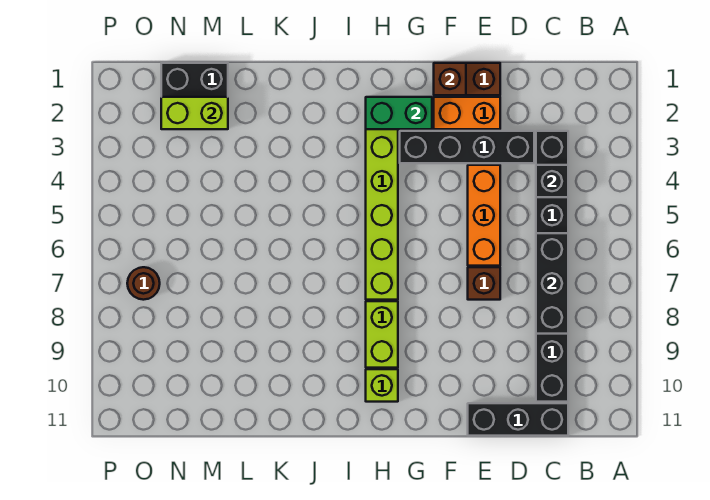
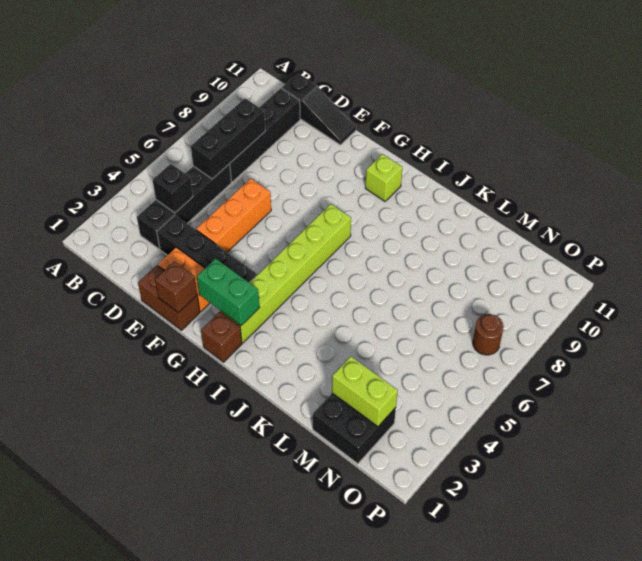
black brick C11:E11 level 1 -> black slope C11:E11 level 1 top C
brown brick E7 level 1 -> brown brick H1 level 1
lime brick H8:H9 level 1 -> none

